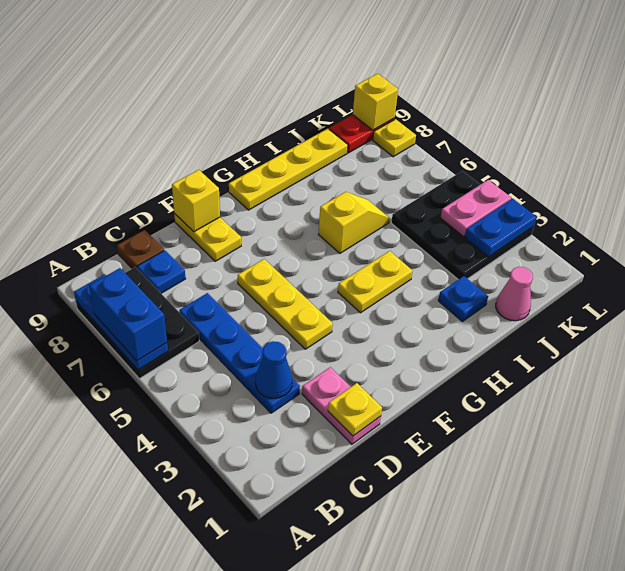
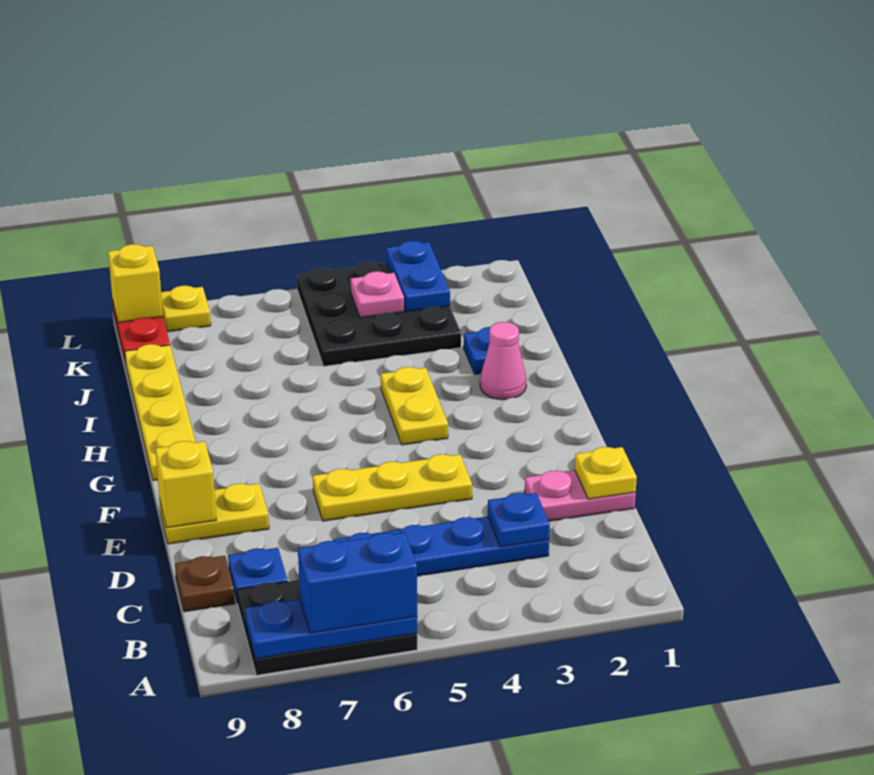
blue cone C3 level 2 -> blue plate C3 level 2
yellow slope H6:I6 level 1 top H -> none
pink cone J1 level 1 -> pink cone H2 level 1
pink plate K4:L4 level 2 -> pink plate K4 level 2

